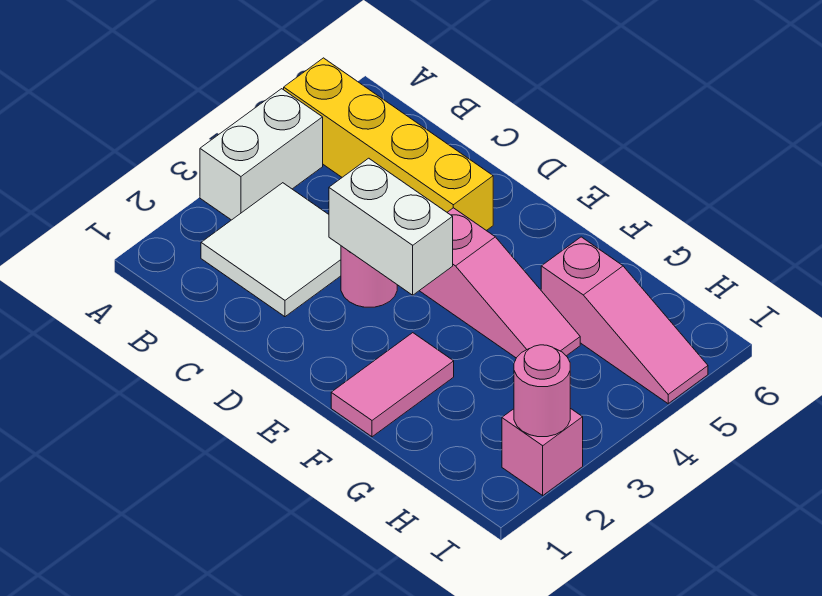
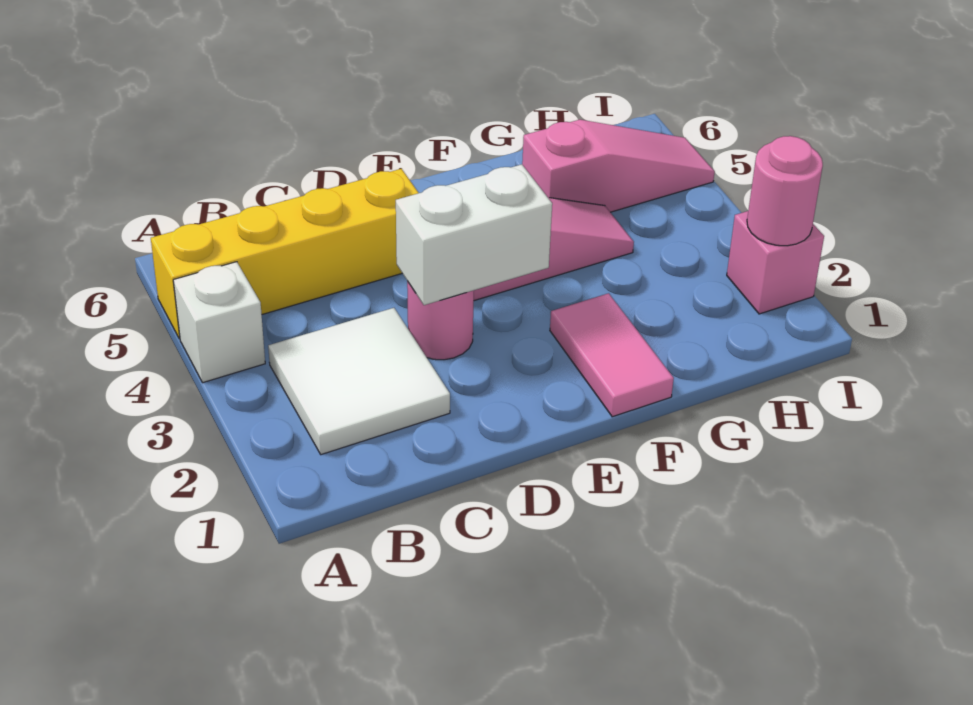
white brick A3:A4 level 1 -> white brick A4 level 1

